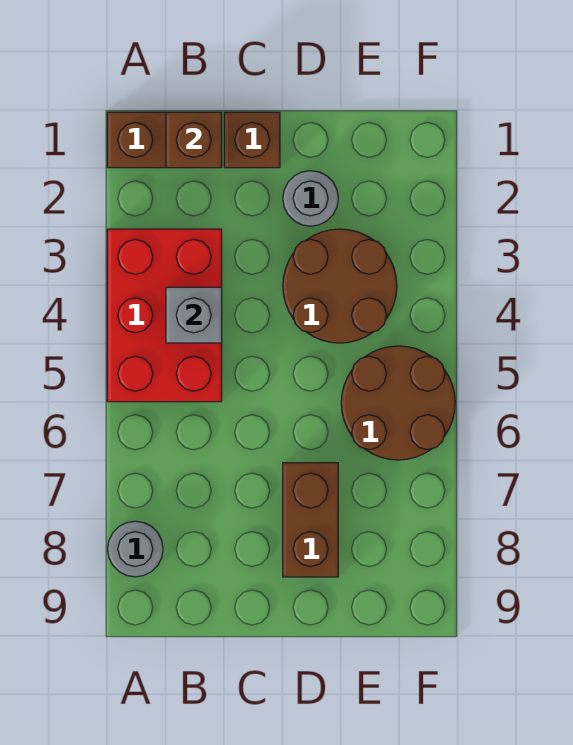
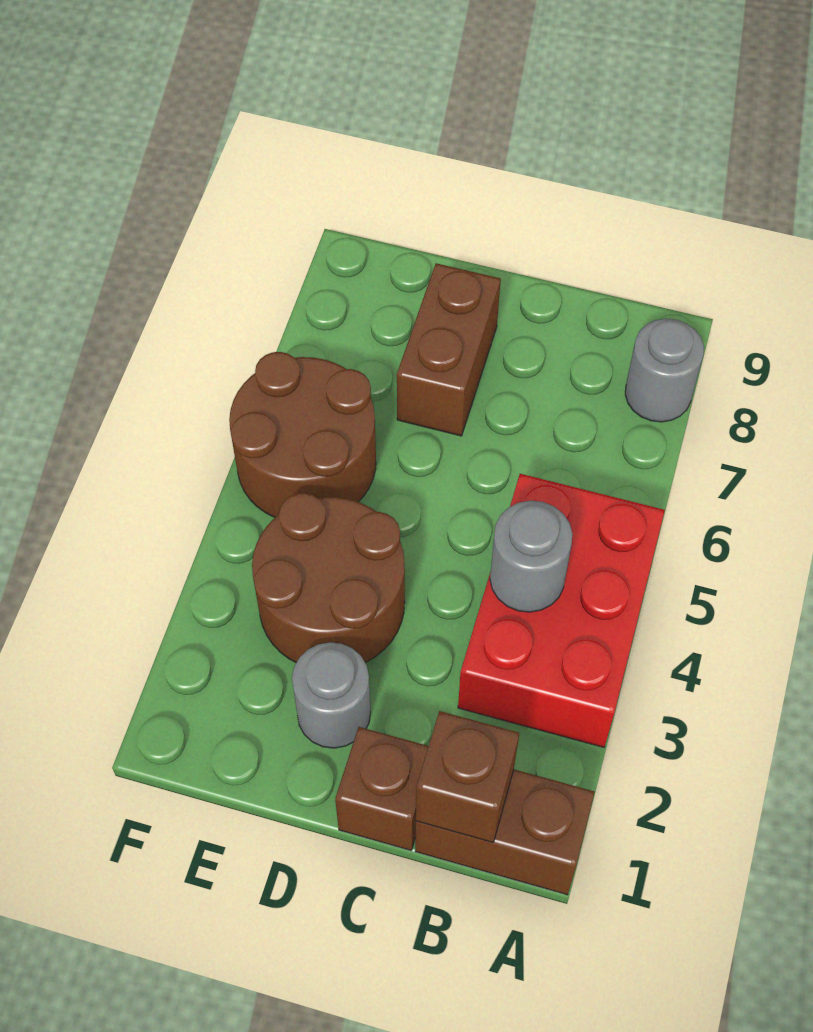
grey brick B4 level 2 -> grey round brick B4 level 2

